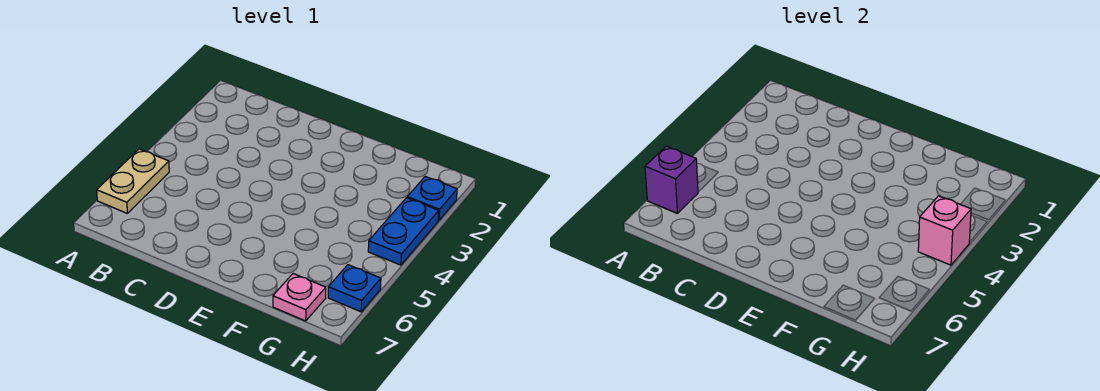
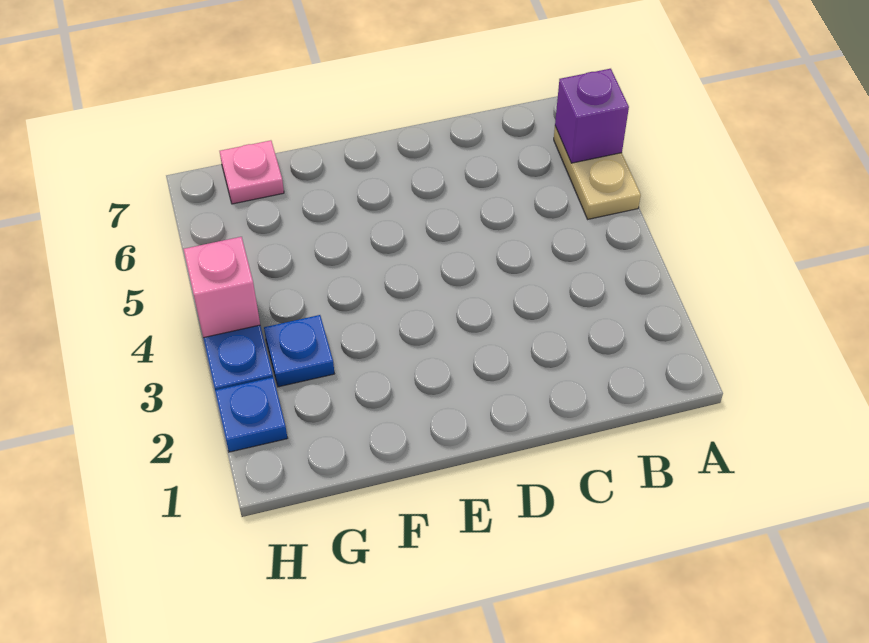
blue plate H6 level 1 -> blue plate G3 level 1

